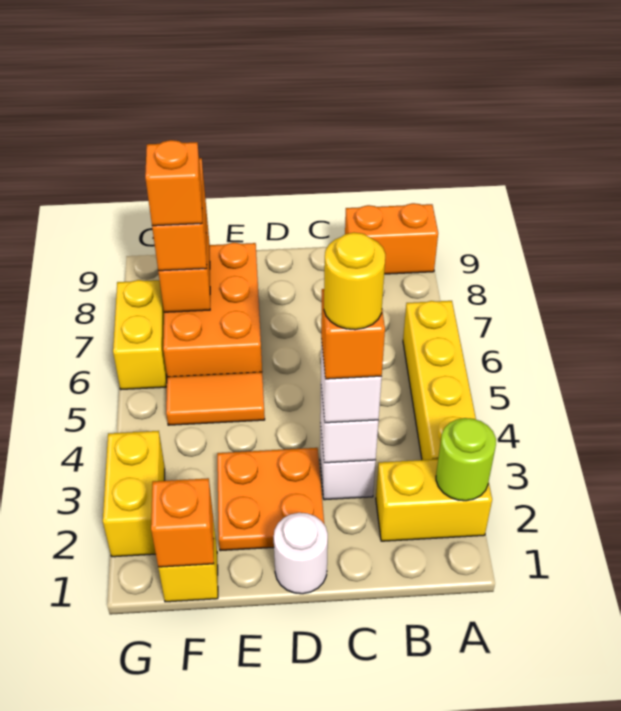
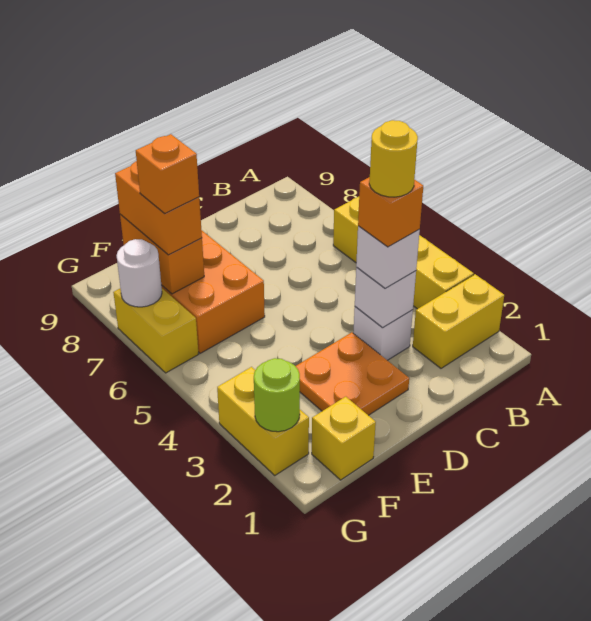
lime round brick A2 level 2 -> lime round brick G2 level 2
orange brick A9:B9 level 1 -> none
white round brick D1 level 1 -> white round brick G7 level 2
orange tile E5:F5 level 1 -> none
orange brick F1 level 2 -> none

